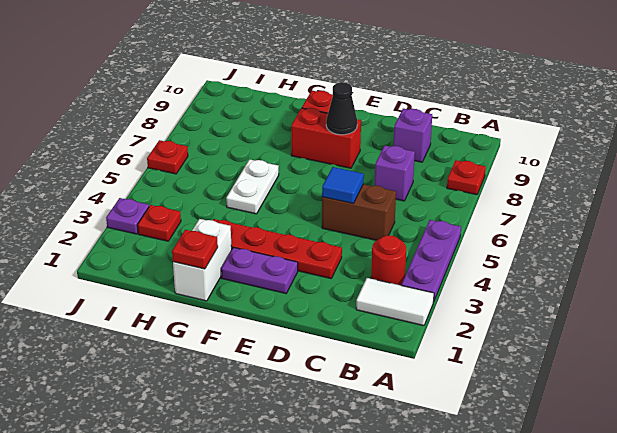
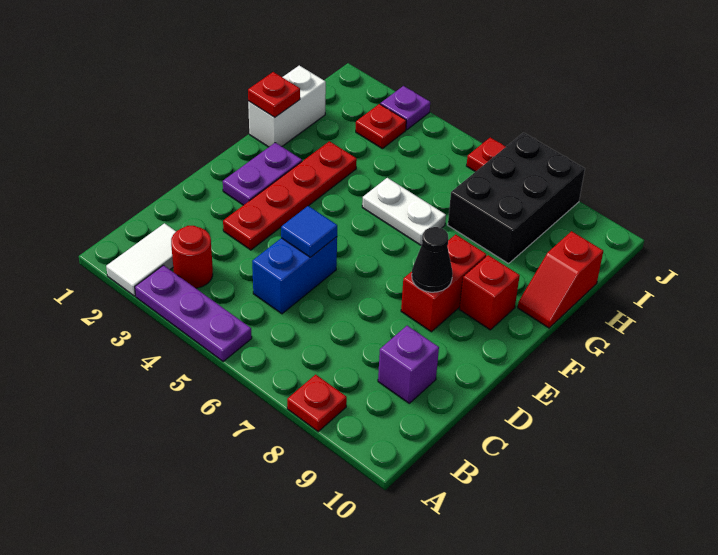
brown brick C5:D5 level 1 -> blue brick C5:D5 level 1
purple brick C7 level 1 -> none
white brick G1:G2 level 1 -> white brick G1:H1 level 1
none -> red slope G10:H10 level 1 top H
none -> black brick H7:J8 level 1

